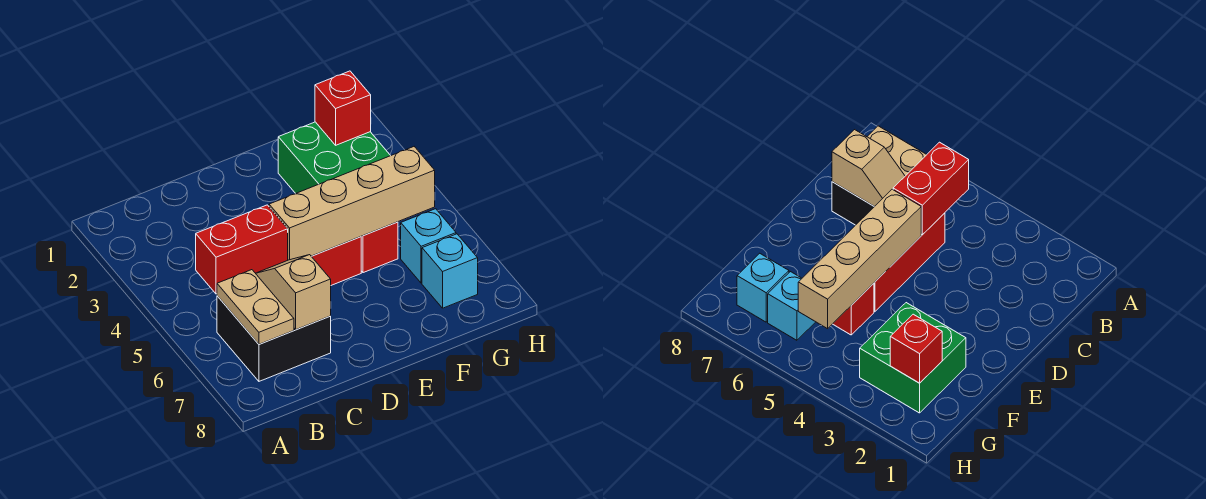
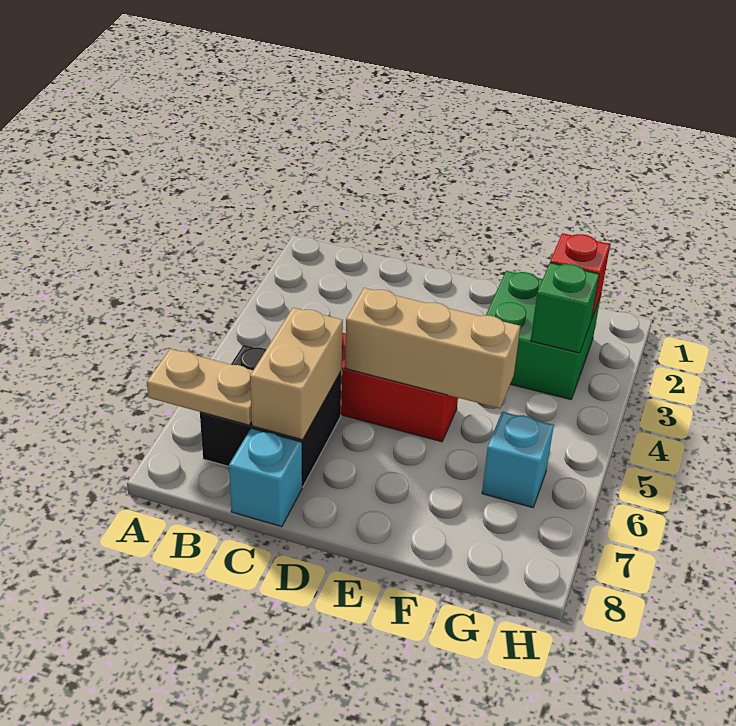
red brick B5:C5 level 2 -> none
tan plate B6:B7 level 2 -> tan plate A7:B7 level 2
tan slope C6:C7 level 2 top 7 -> tan brick C6:C7 level 2
tan brick D5:G5 level 2 -> tan brick D5:F5 level 2
red brick F5 level 1 -> none
none -> green brick G3 level 2
cyan brick G7 level 1 -> cyan brick C8 level 1

